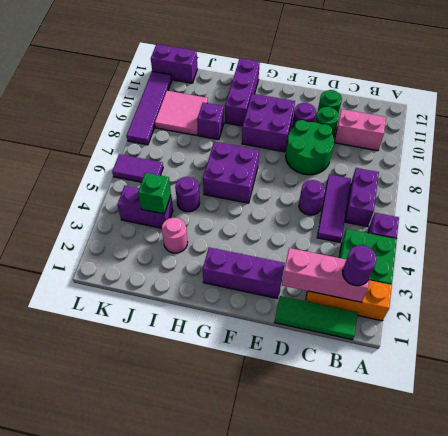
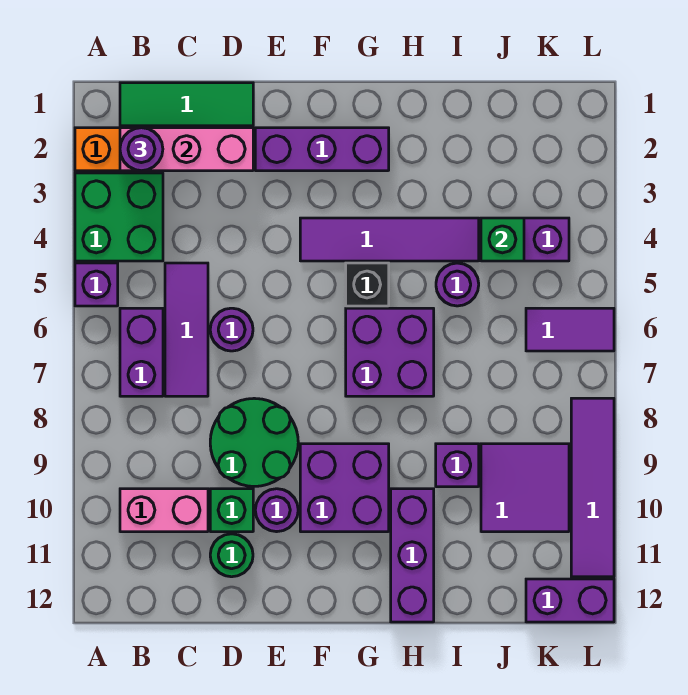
green round brick D10 level 1 -> green brick D10 level 1
none -> purple tile F4:I4 level 1
none -> black brick G5 level 1
pink round brick I3 level 1 -> none
pink tile J9:K10 level 1 -> purple tile J9:K10 level 1

